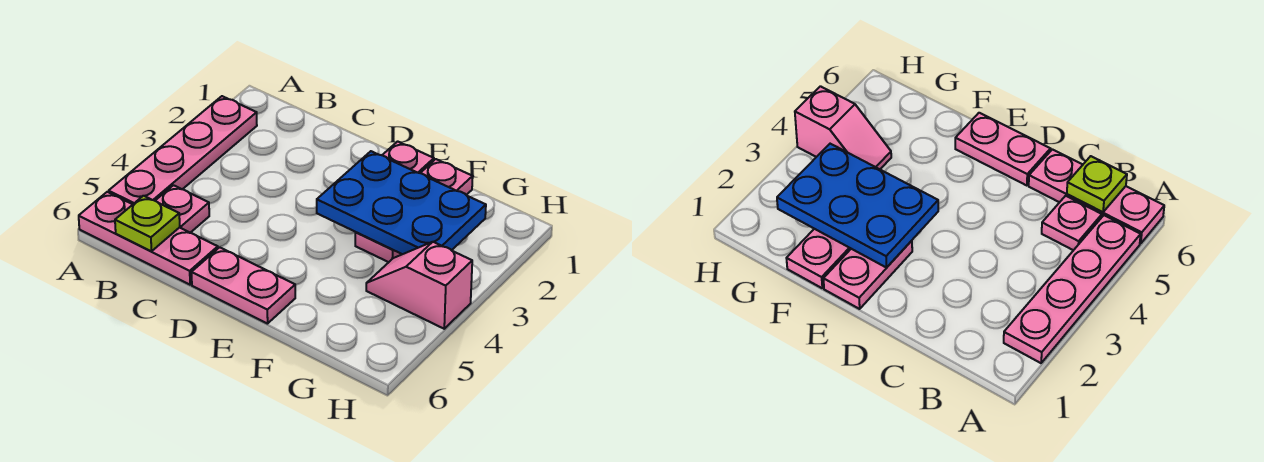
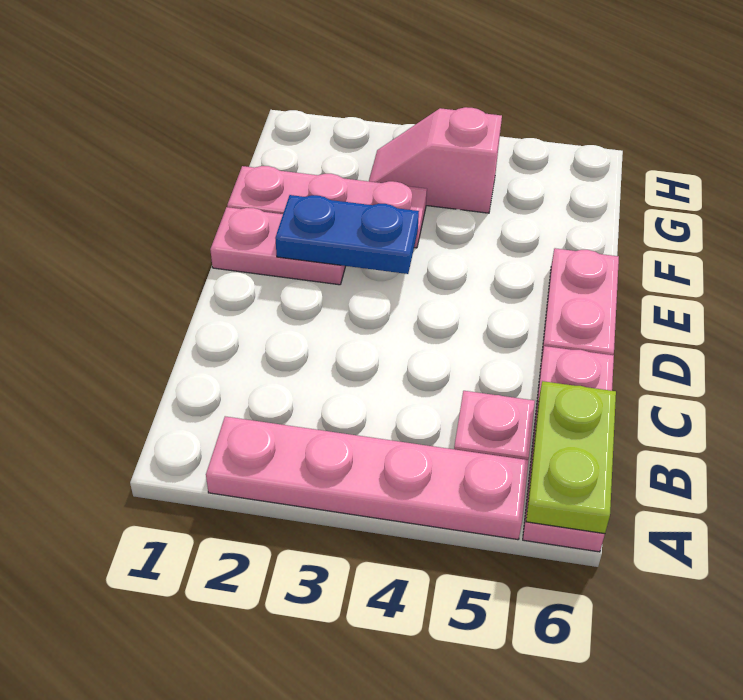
lime plate B6 level 2 -> lime plate A6:B6 level 2
blue plate E2:G3 level 2 -> blue plate E2:E3 level 2
pink slope G4:H4 level 1 top H -> pink slope G3:G4 level 1 top 4

